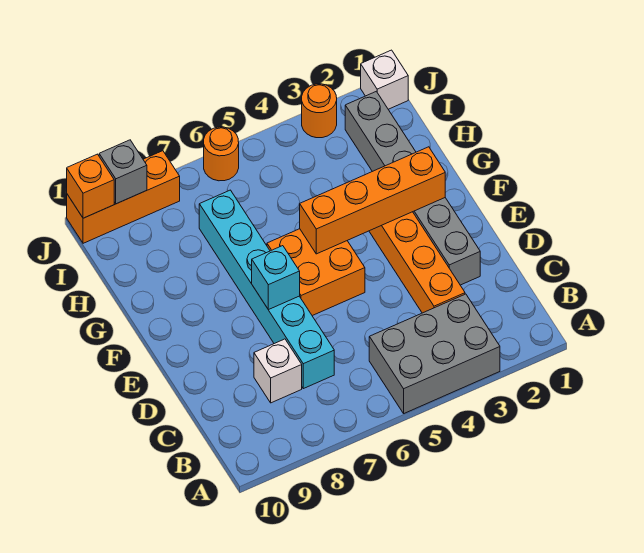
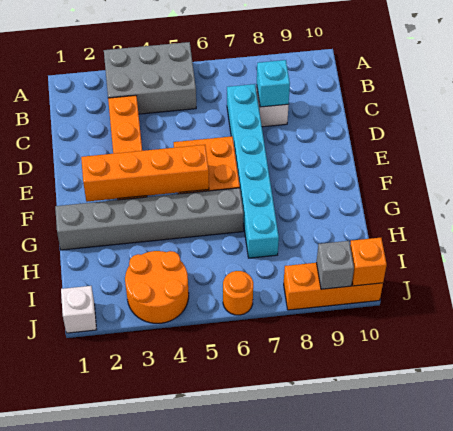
grey brick D2:I2 level 1 -> grey brick G1:G6 level 1
cyan brick E7 level 2 -> cyan brick C8 level 2
orange round brick J3 level 1 -> orange round brick I3:J4 level 1

